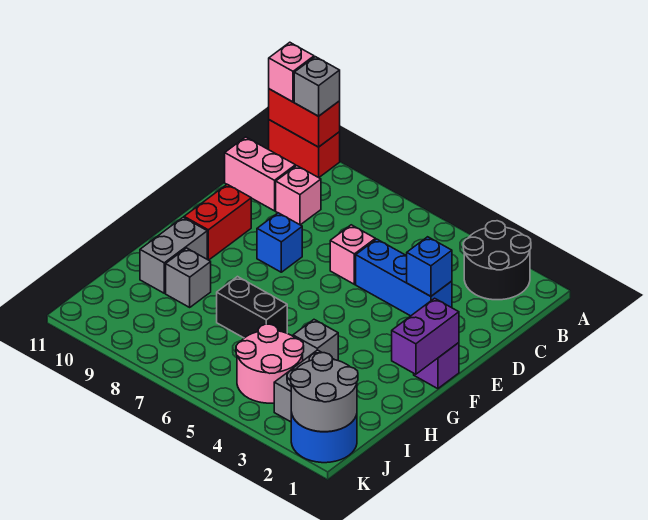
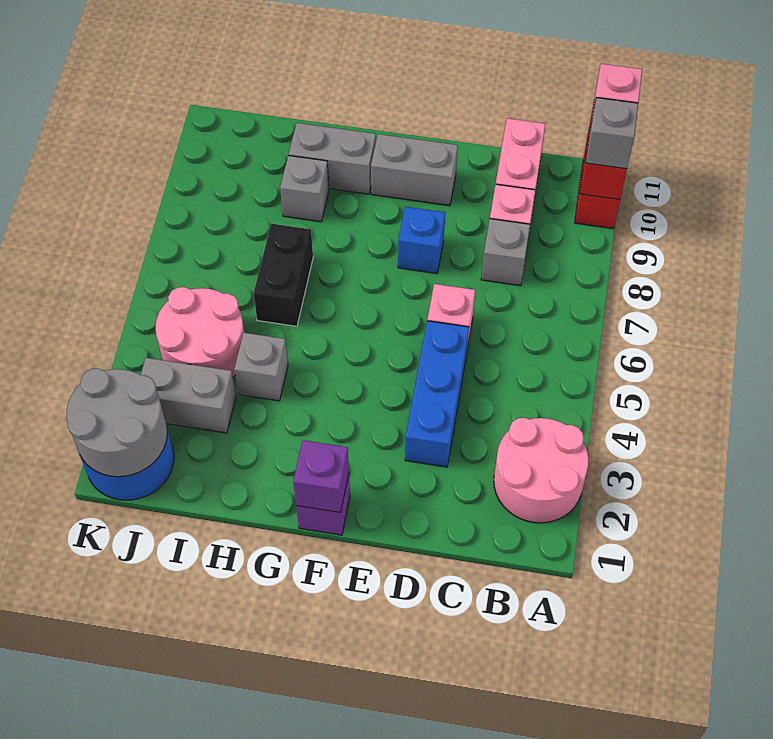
black round brick A2:B3 level 1 -> pink round brick A2:B3 level 1
none -> grey brick C8 level 1
blue brick D3 level 2 -> none
red brick E10:F10 level 1 -> grey brick E10:F10 level 1
purple brick F1:G1 level 2 -> purple brick F1 level 2

